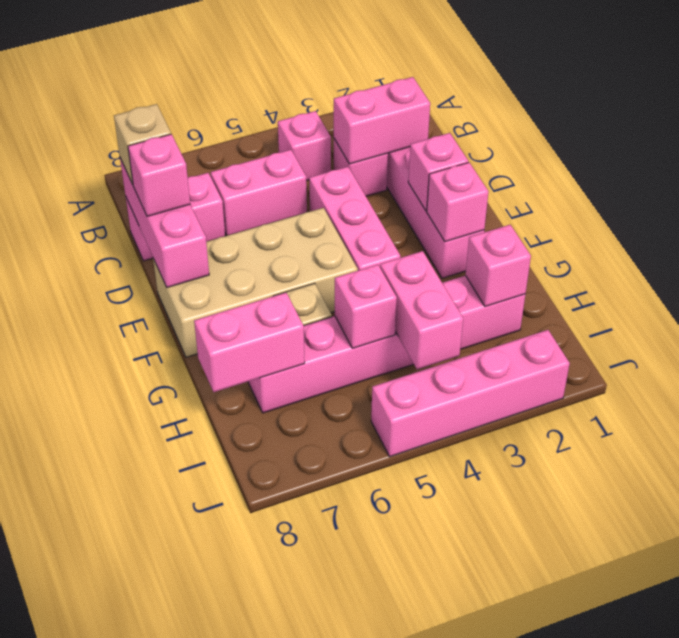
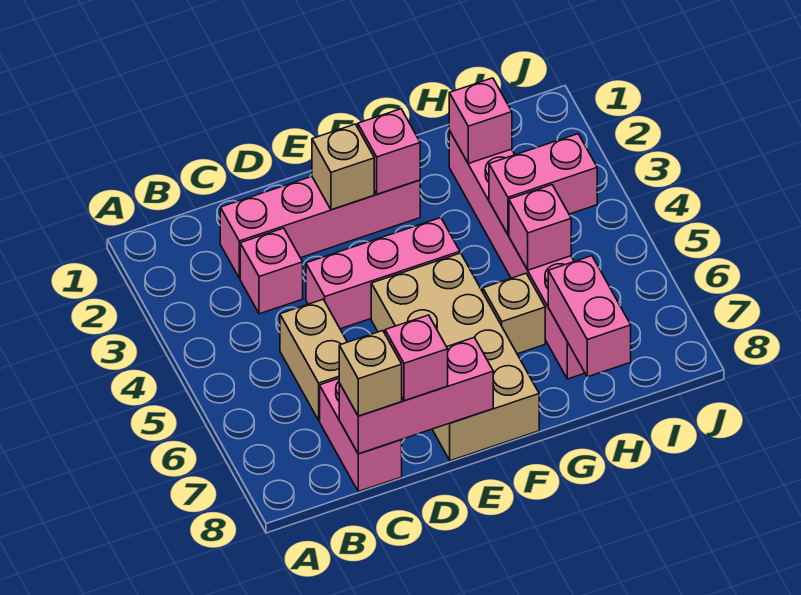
pink brick B4 level 1 -> none
pink brick C2:C3 level 2 -> none
pink brick C5:C6 level 1 -> tan brick C5:C6 level 1
pink brick E2 level 2 -> tan brick E2 level 2
pink brick J2:J5 level 1 -> none

